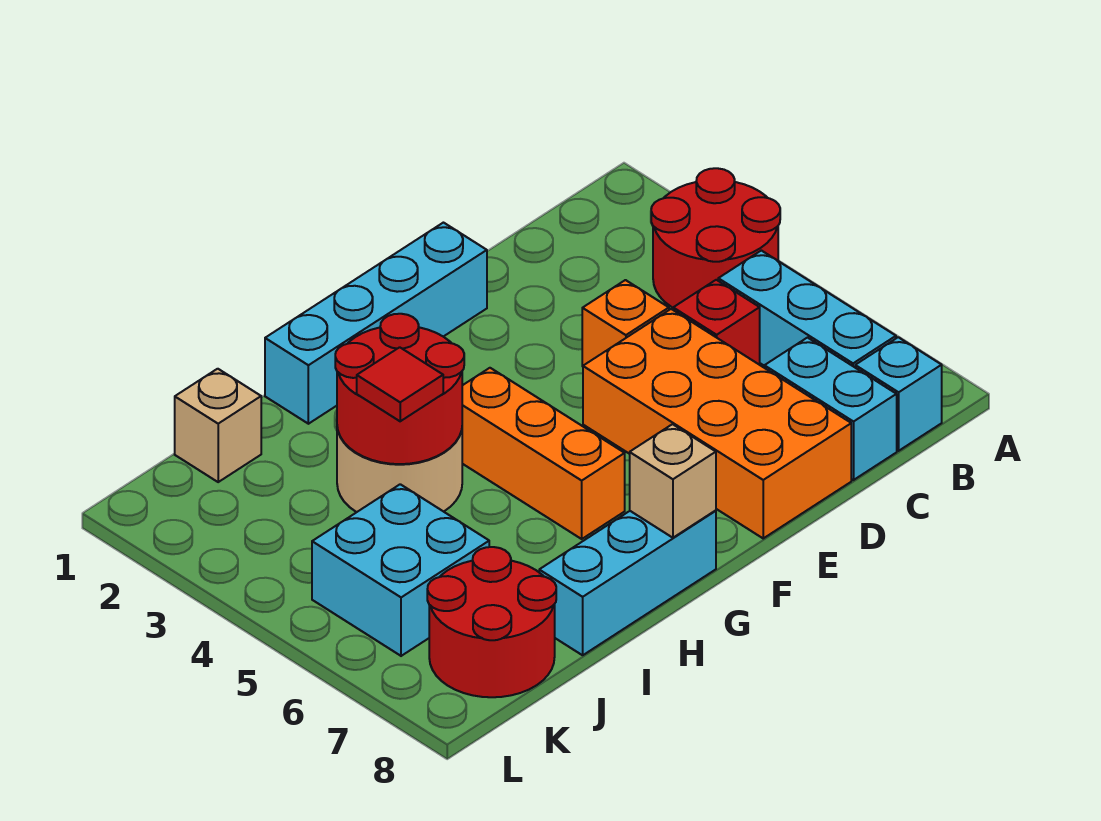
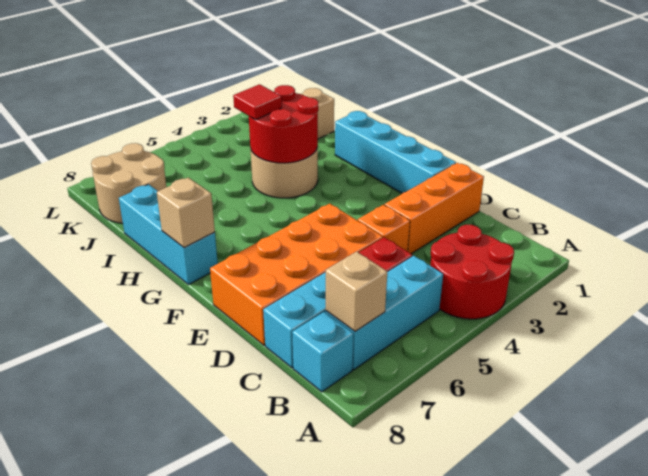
none -> tan brick B7 level 2
orange brick G4:G6 level 1 -> orange brick D1:D3 level 1
cyan brick J5:K6 level 1 -> none
red round brick J7:K8 level 1 -> tan round brick J7:K8 level 1

